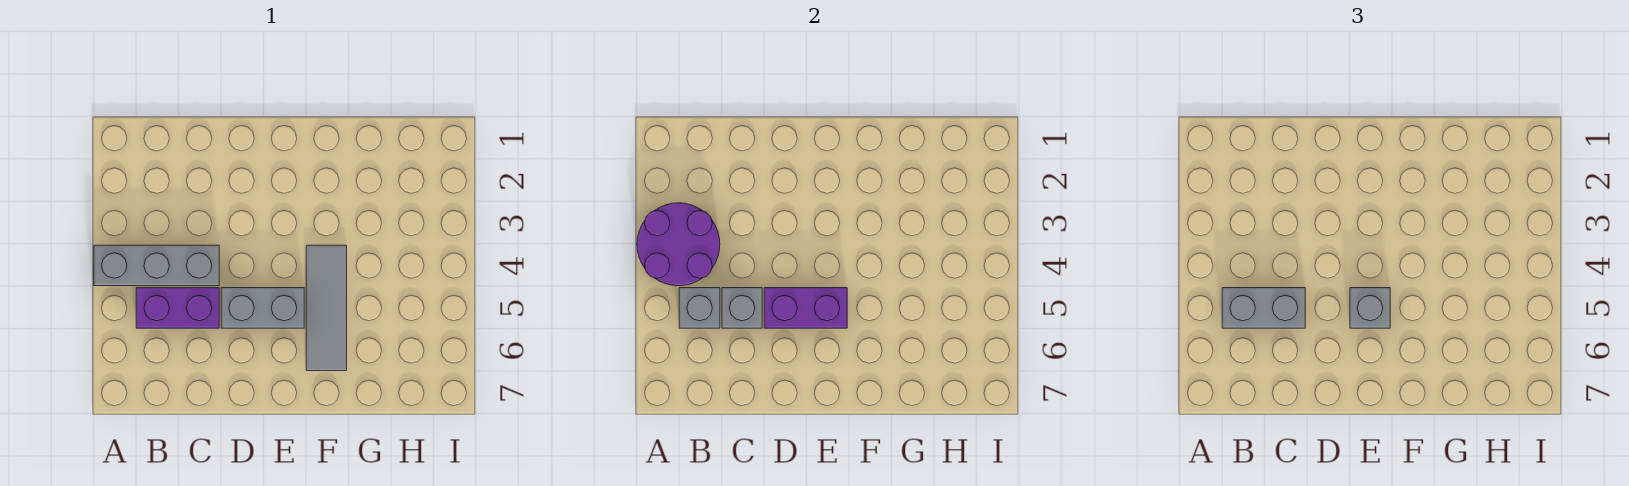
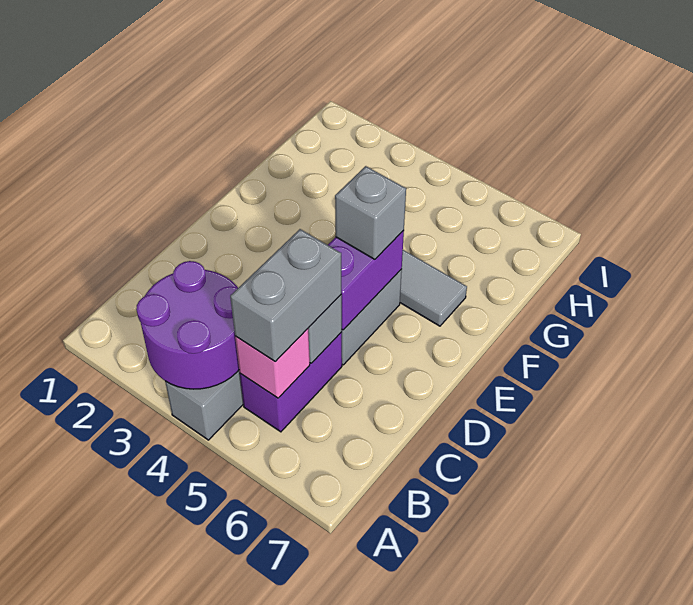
grey brick B5 level 2 -> pink brick B5 level 2

